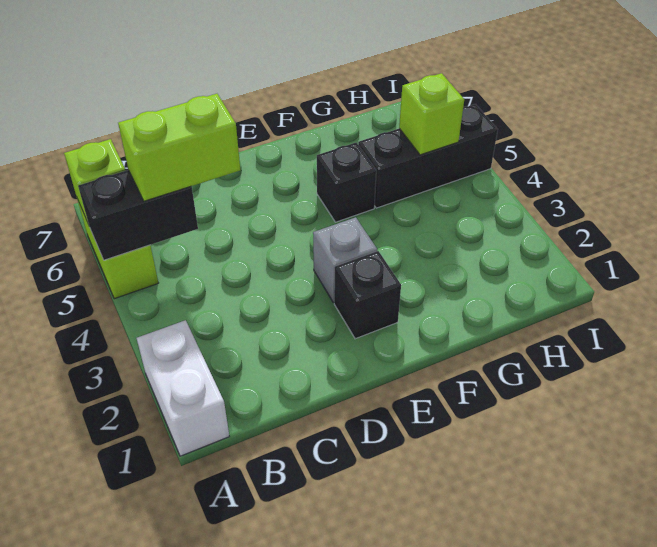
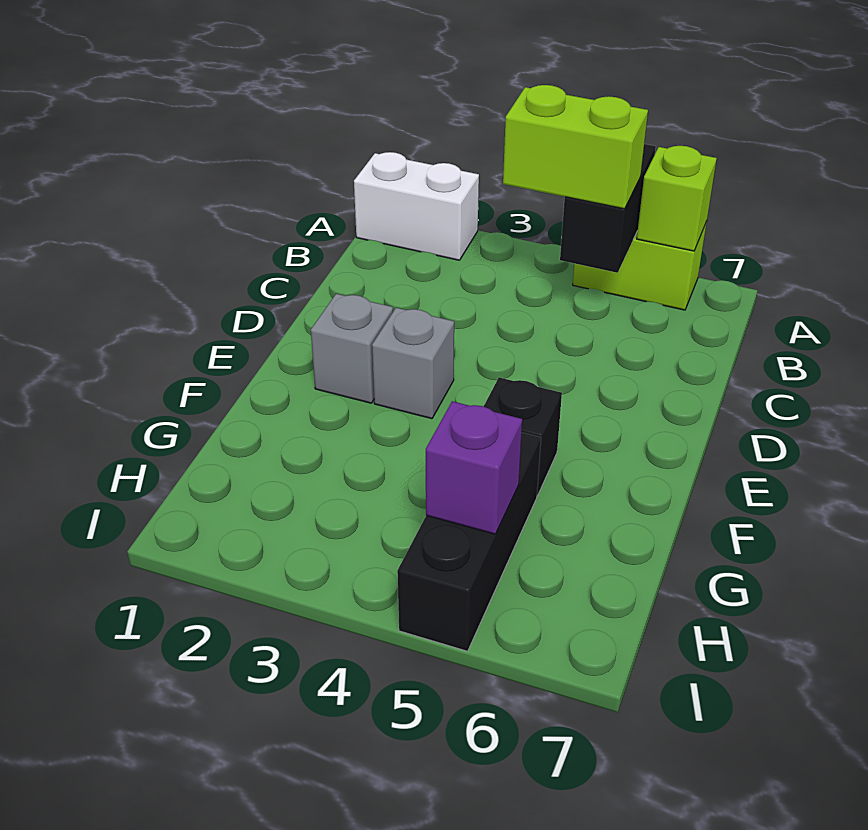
lime brick B5:C5 level 3 -> lime brick B4:B5 level 3
black brick E2 level 1 -> grey brick E2 level 1
lime brick H5 level 2 -> purple brick H5 level 2

